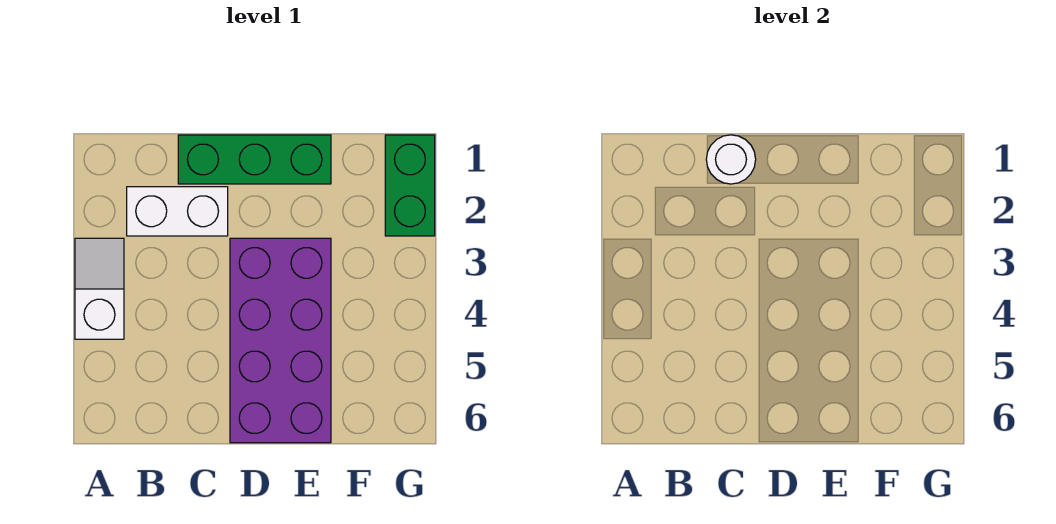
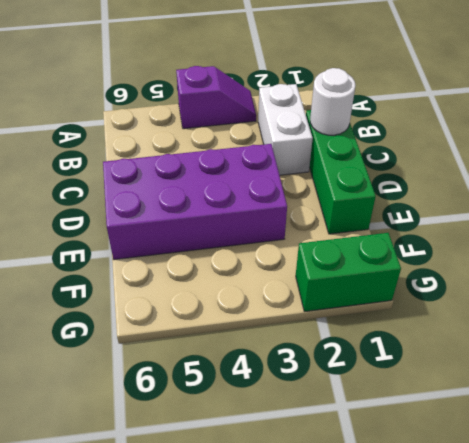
white slope A3:A4 level 1 top 4 -> purple slope A3:A4 level 1 top 4

